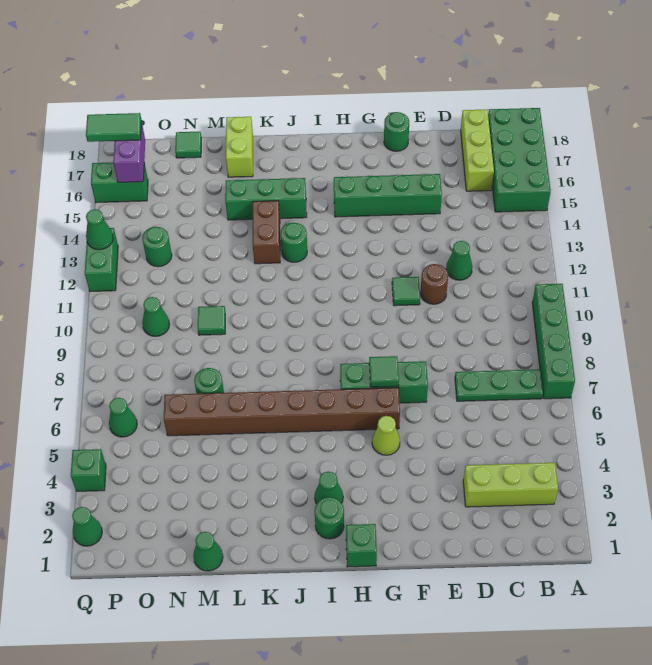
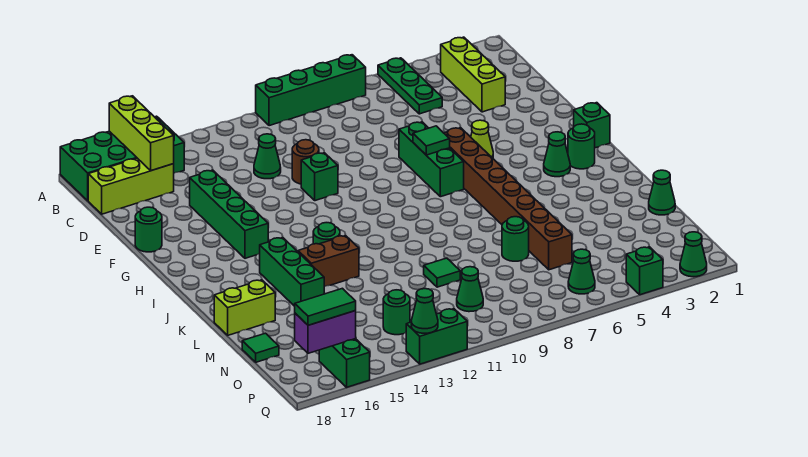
none -> lime brick A16:C16 level 2
green plate B7:D7 level 1 -> green plate A5:C5 level 1
green tile F11 level 1 -> green brick F11 level 1
green tile P17:Q17 level 3 -> green tile P16:P17 level 3

